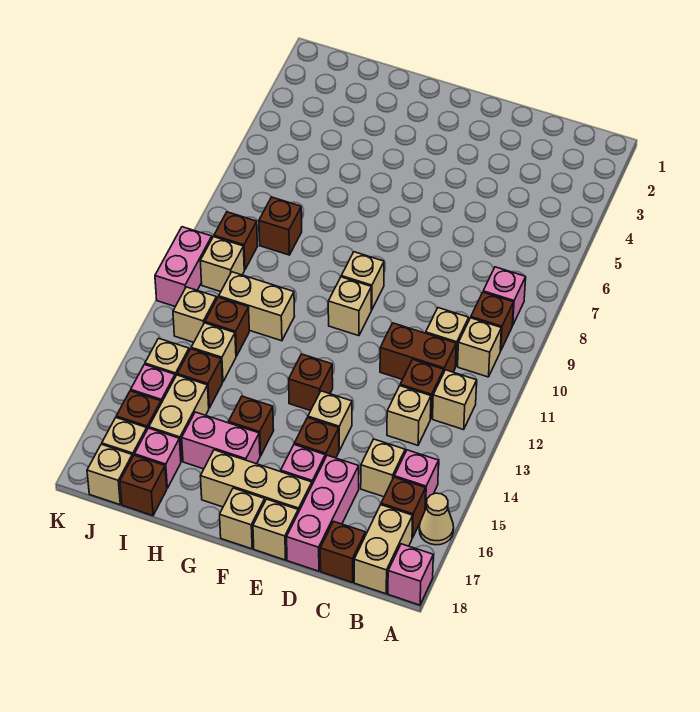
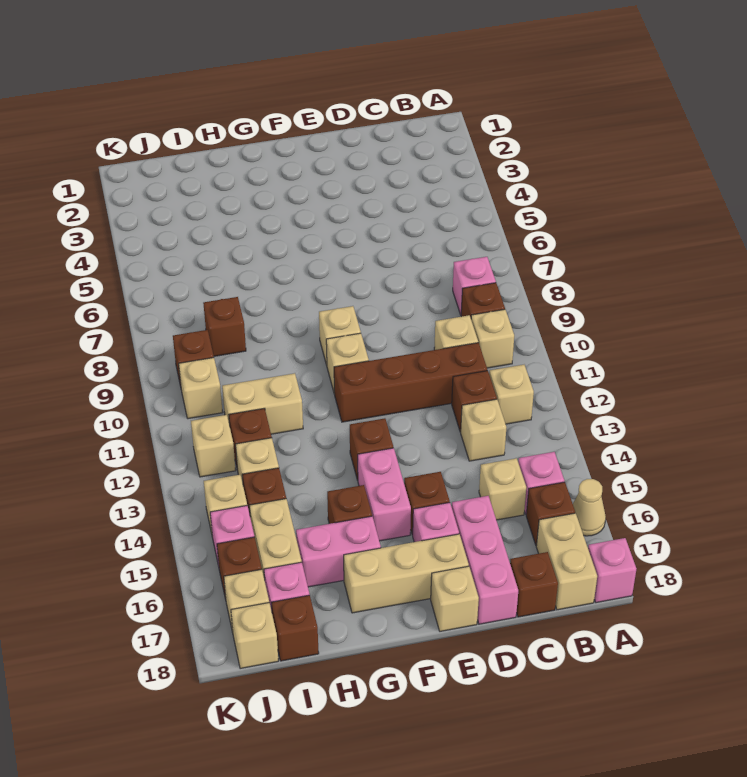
brown brick C11:D11 level 1 -> brown brick C11:F11 level 1
tan brick E14 level 1 -> none
tan brick F18 level 1 -> none
pink brick K10:K11 level 1 -> pink brick F14:F15 level 1

